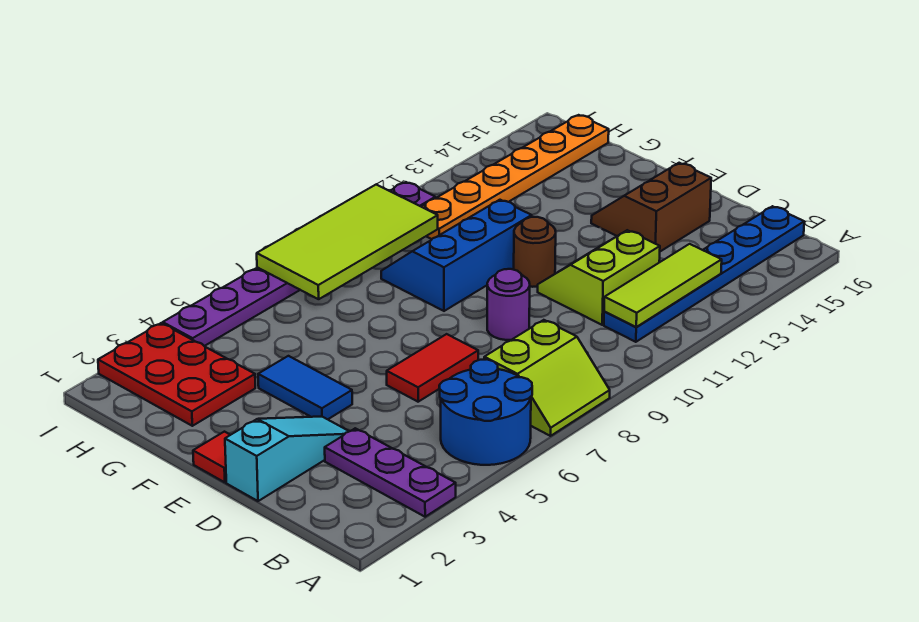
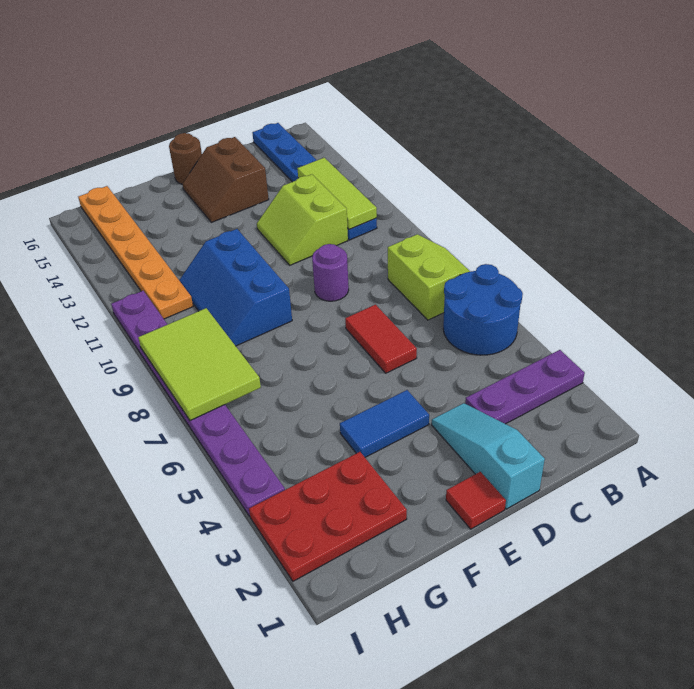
brown round brick E11 level 1 -> brown round brick E16 level 1
lime tile H7:I10 level 2 -> lime tile H7:I9 level 2

